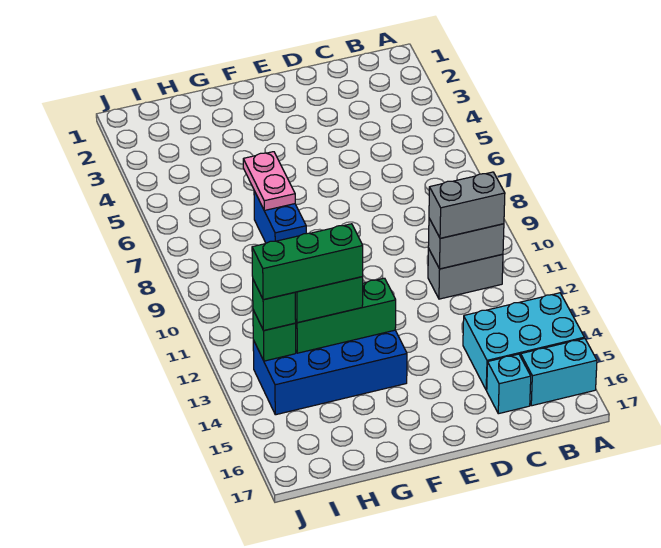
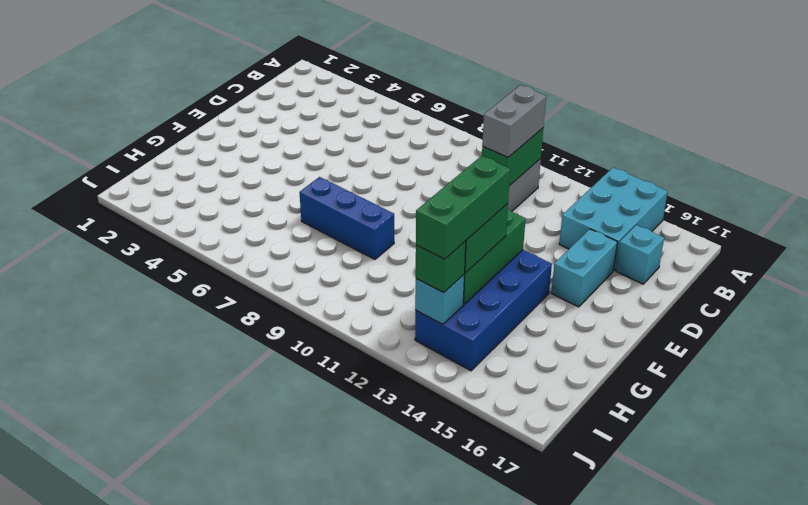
cyan brick A16:B16 level 1 -> cyan brick D15:E15 level 1
grey brick B11:C11 level 2 -> green brick B11:C11 level 2
pink plate G6:G7 level 2 -> none
blue brick G7:G8 level 1 -> blue brick G7:G9 level 1
green brick I13 level 2 -> cyan brick I13 level 2

